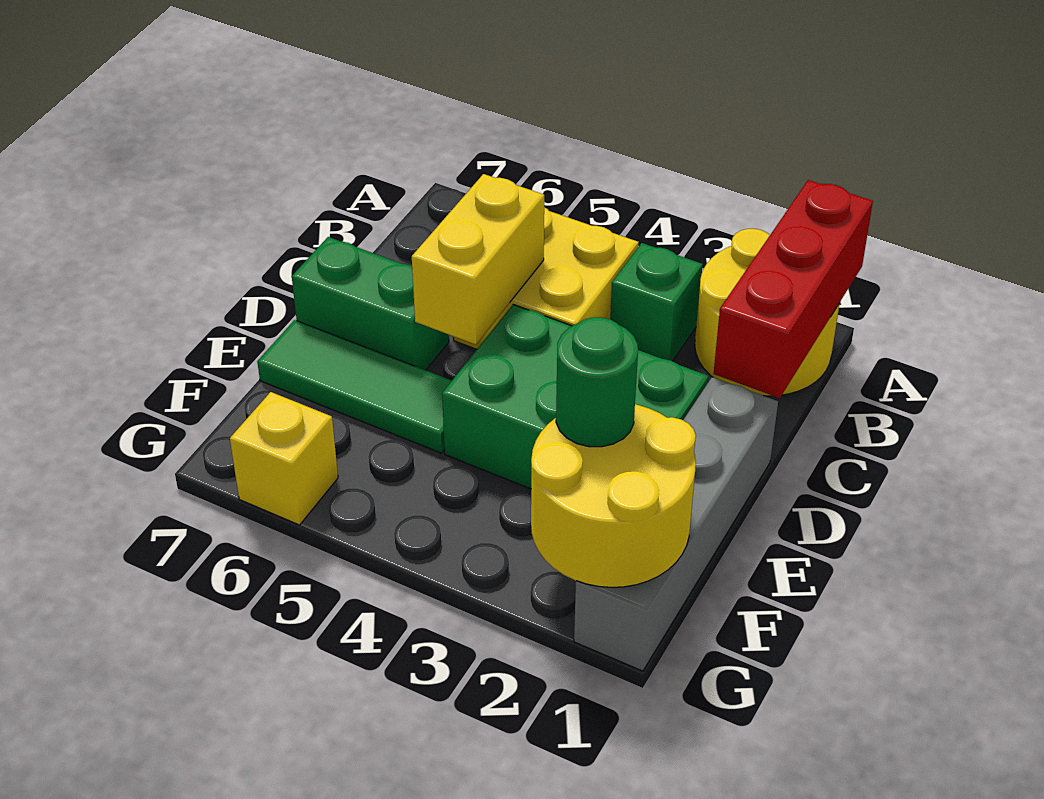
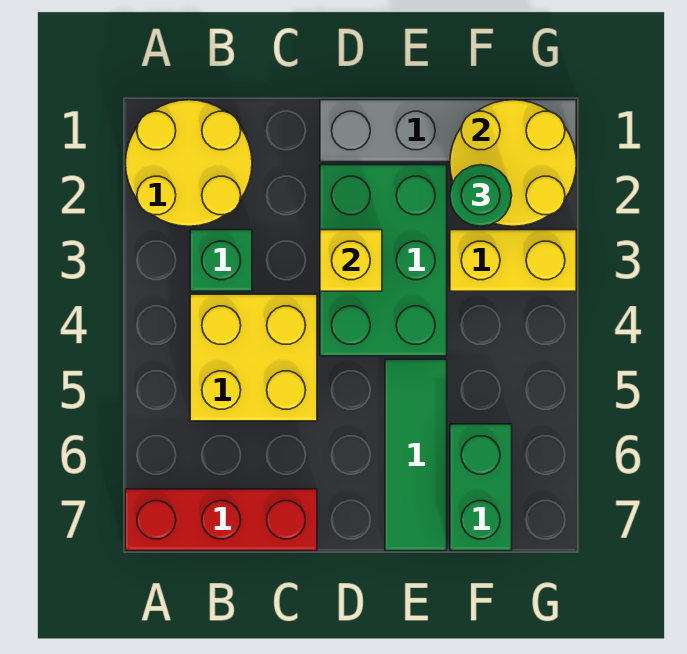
red brick A1:C1 level 2 -> red brick A7:C7 level 1
yellow brick C5:D5 level 2 -> yellow brick F3:G3 level 1
green brick D6:D7 level 1 -> green brick F6:F7 level 1
yellow brick G6 level 1 -> yellow brick D3 level 2

